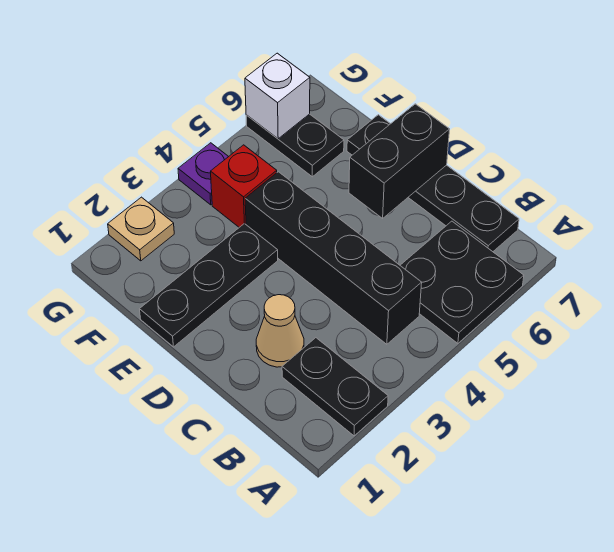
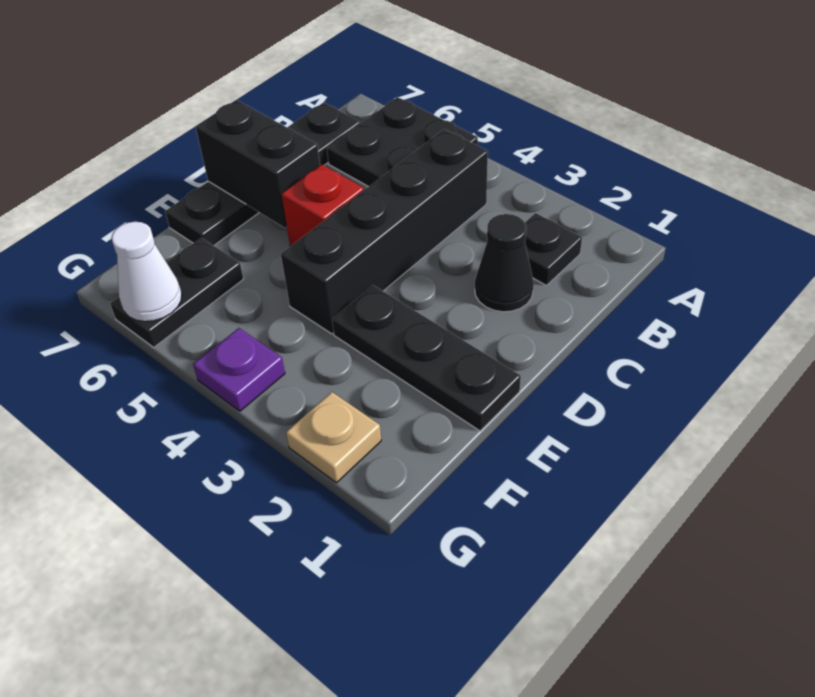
black plate A2:B2 level 1 -> black plate B2 level 1
tan cone C2 level 1 -> black cone C2 level 1
red brick F4 level 1 -> red brick D5 level 1
white brick G6 level 2 -> white cone G6 level 2

